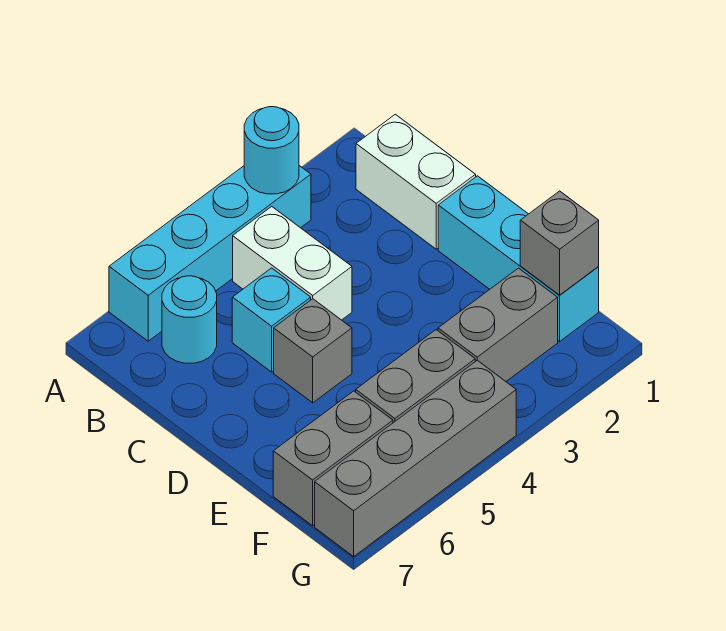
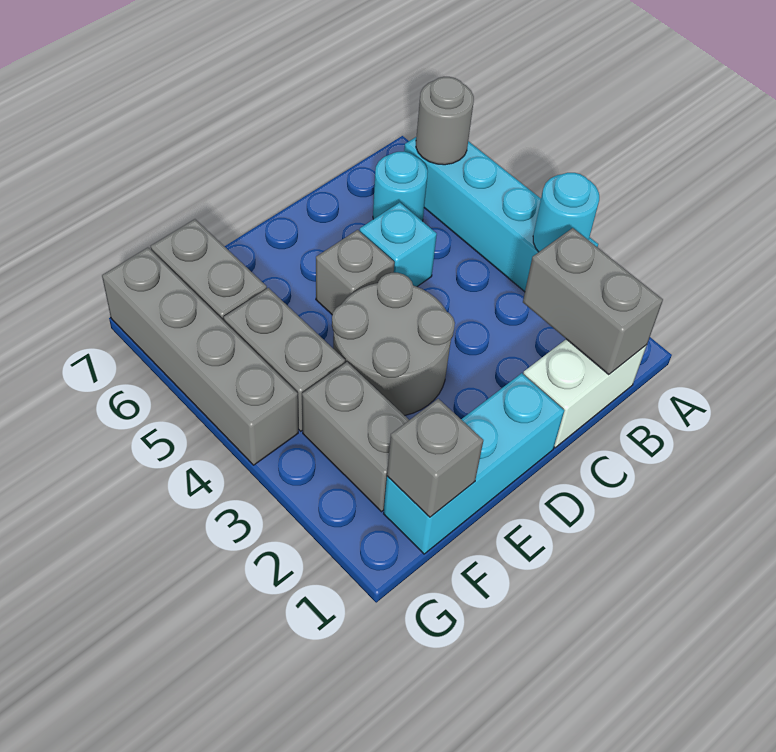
none -> grey round brick A6 level 2
none -> grey brick B1:B2 level 2
white brick B4:C4 level 1 -> none
none -> grey round brick D3:E4 level 1

